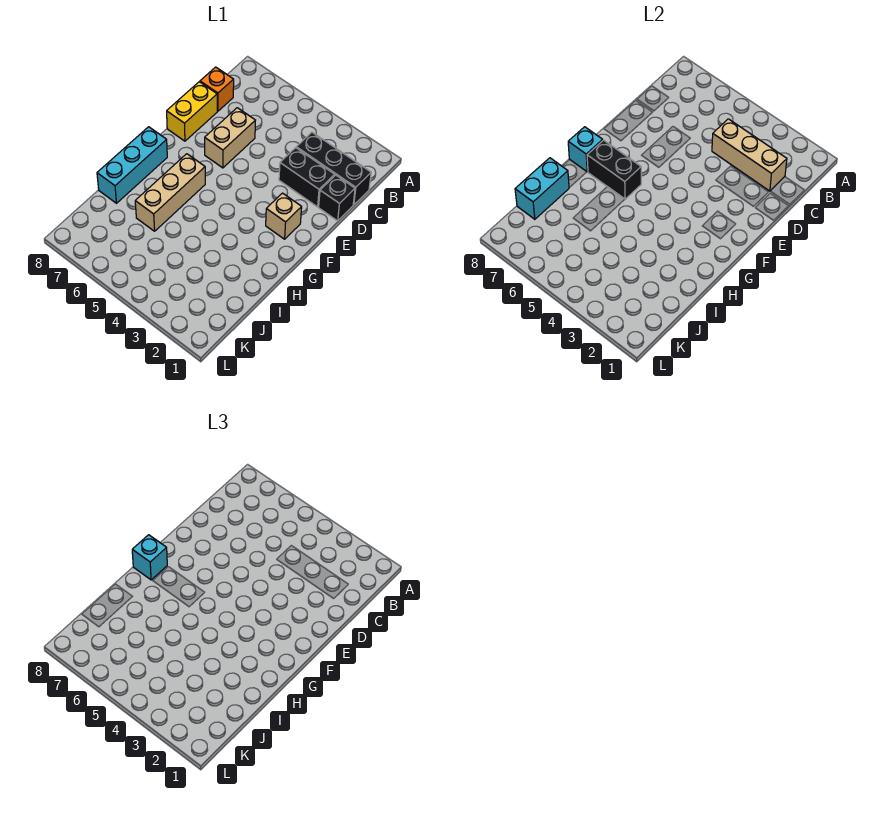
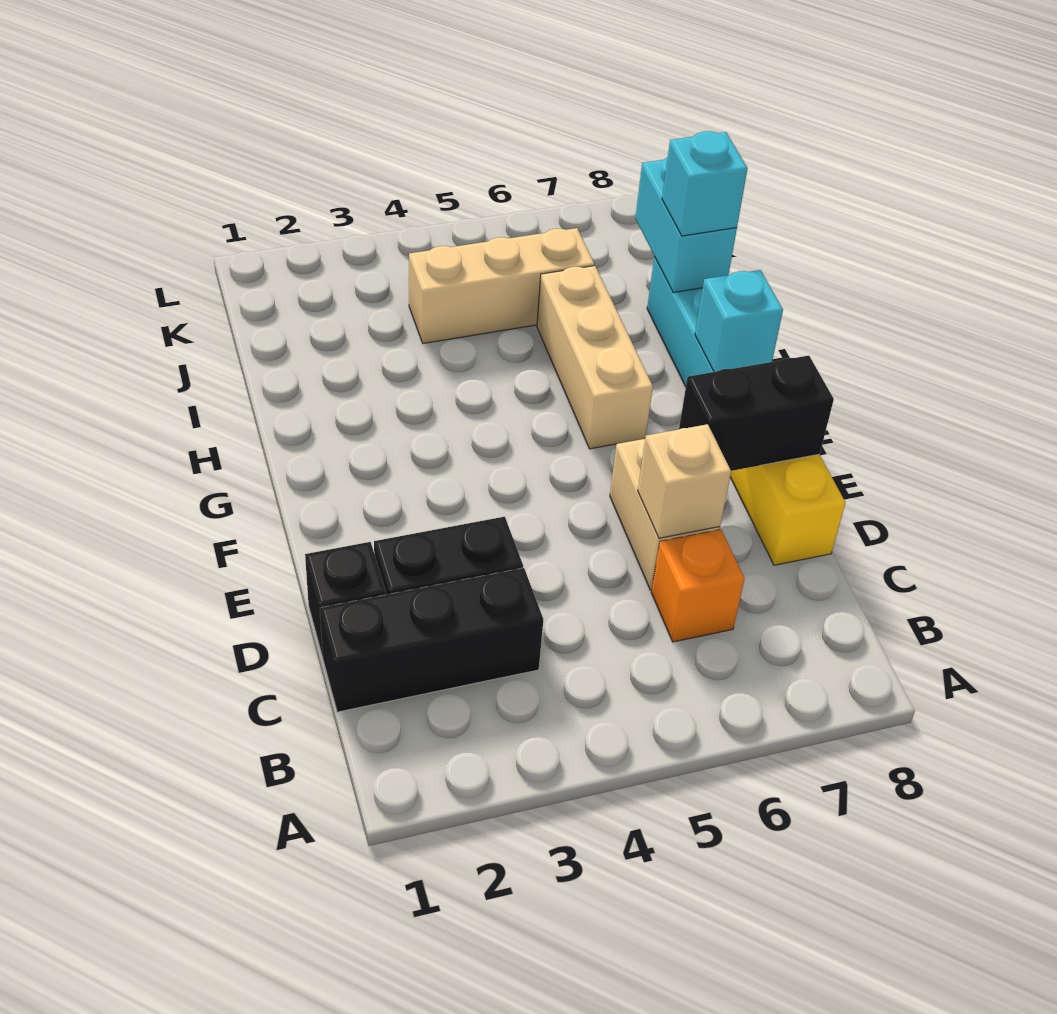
tan brick C2:C4 level 2 -> tan brick J4:J6 level 1
orange brick C8 level 1 -> orange brick C6 level 1
tan brick F2 level 1 -> tan brick D6 level 2
black brick G6:G7 level 2 -> black brick E7:E8 level 2
cyan brick G8 level 3 -> cyan brick I8 level 3

